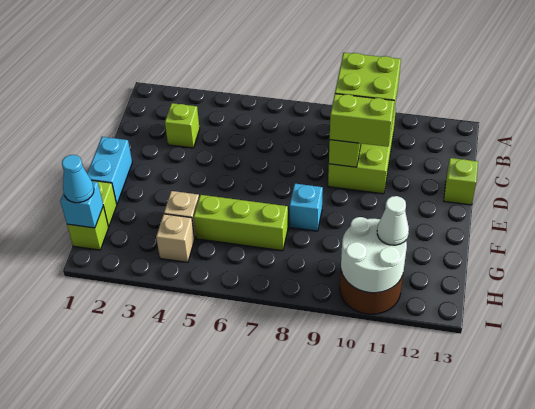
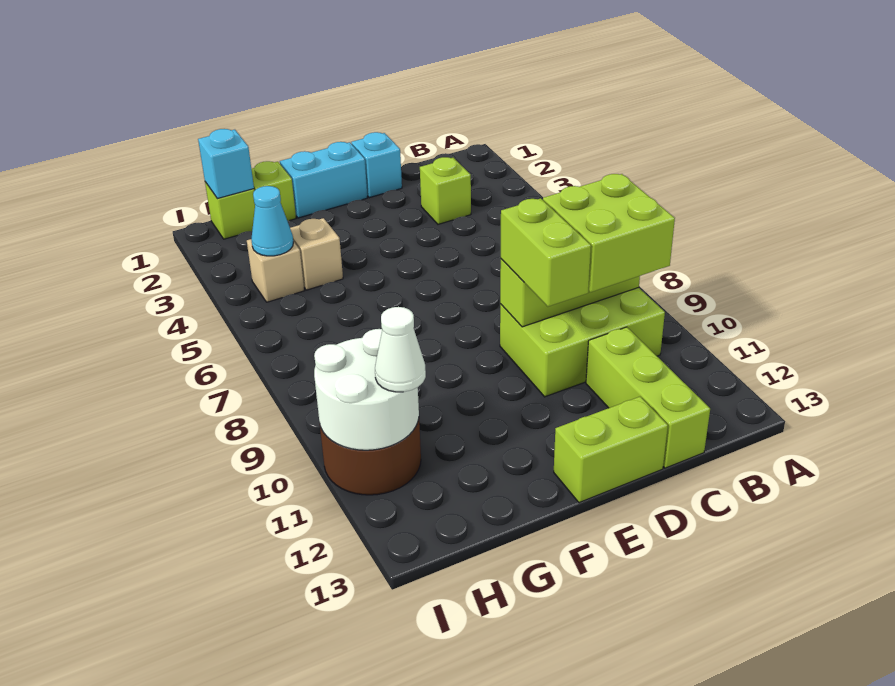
lime brick D13 level 1 -> lime brick D13:E13 level 1
cyan brick F8 level 1 -> cyan brick D1 level 1
lime brick G5:G7 level 1 -> lime brick C11:C13 level 1
cyan cone H1 level 3 -> cyan cone H4 level 2

